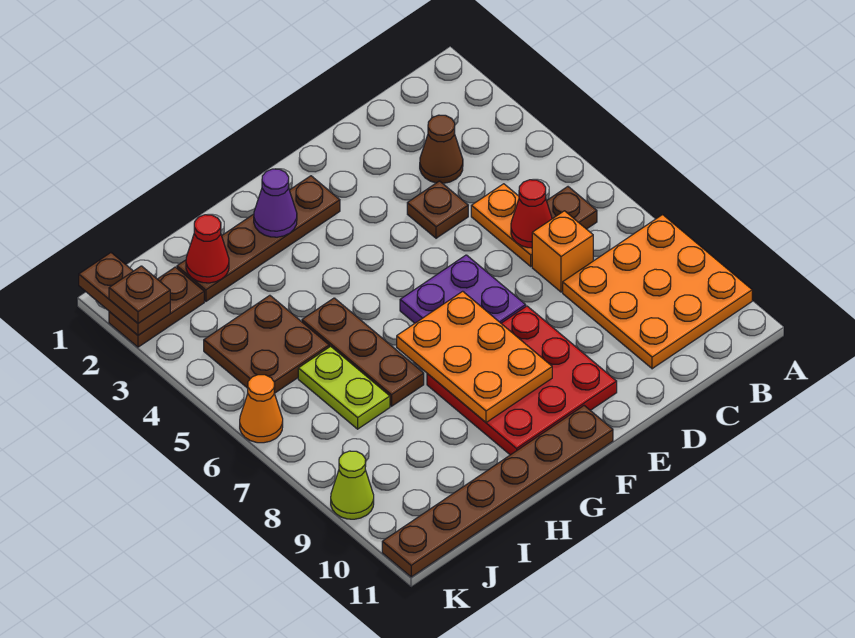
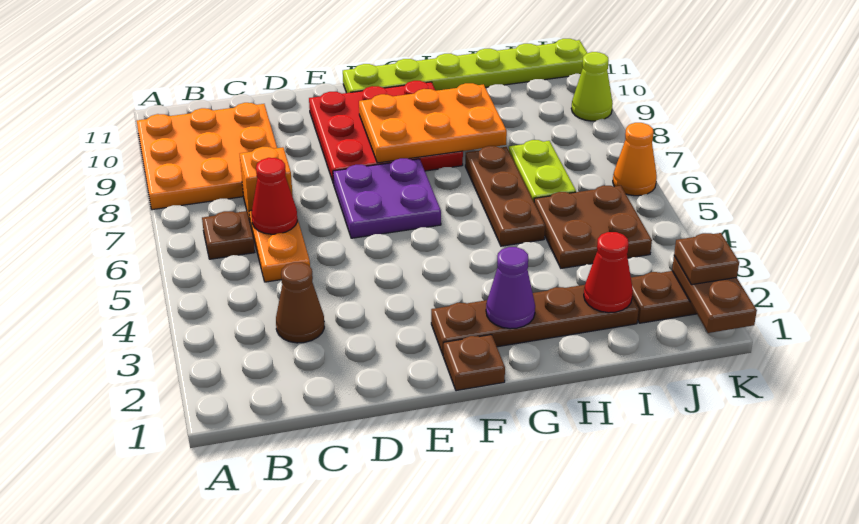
brown plate D4 level 1 -> brown plate F1 level 1
orange plate F7:G9 level 2 -> orange plate F8:H9 level 2
brown plate F11:K11 level 1 -> lime plate F11:K11 level 1

